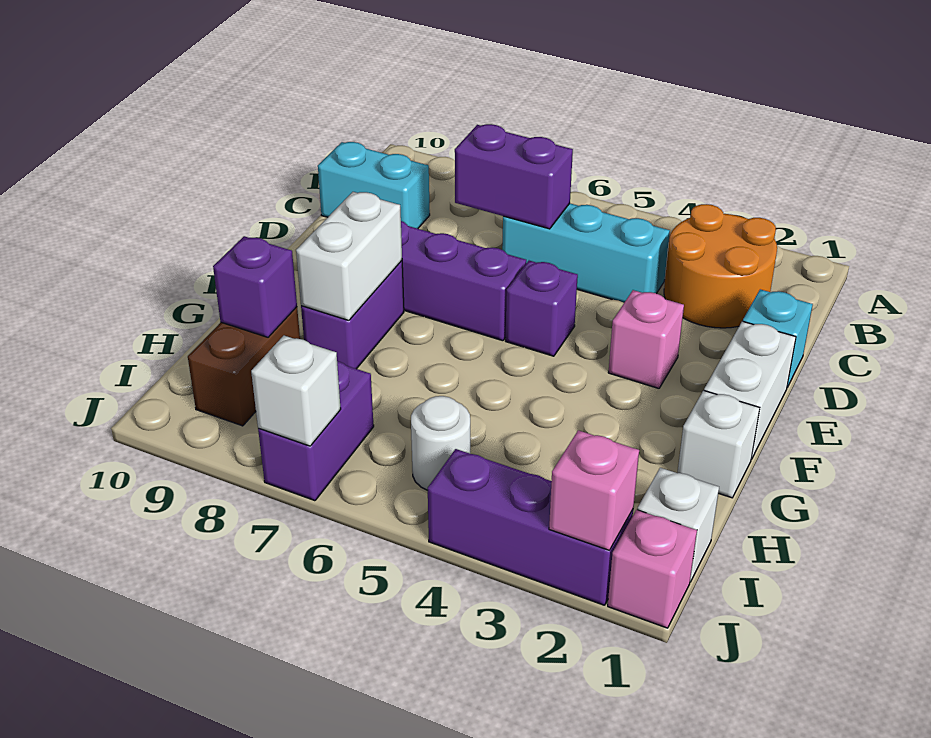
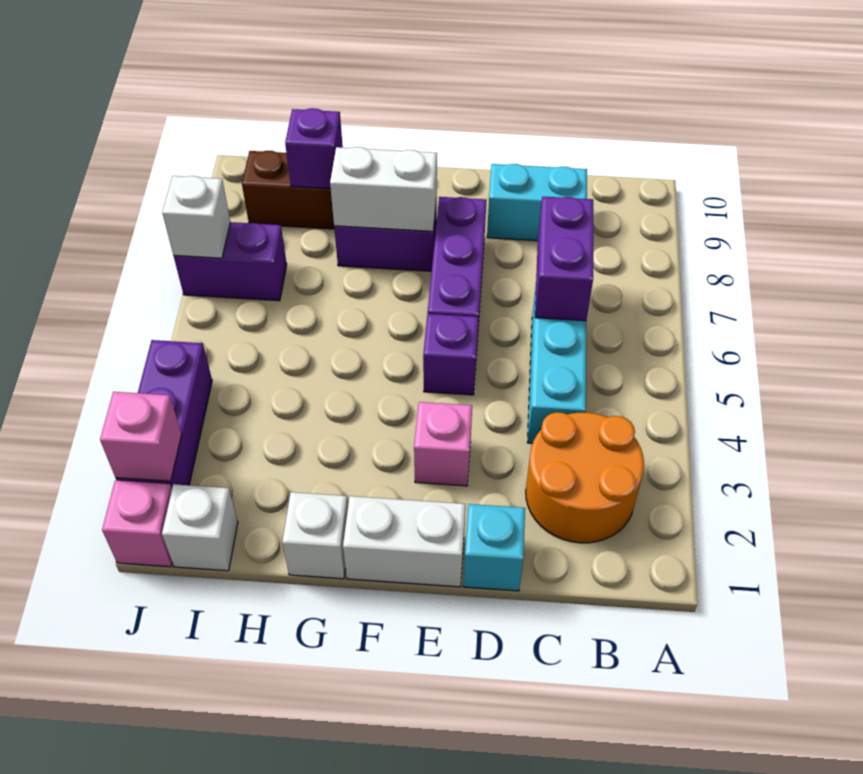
cyan brick C9:C10 level 1 -> cyan brick C9:D9 level 1
white round brick I5 level 1 -> none

